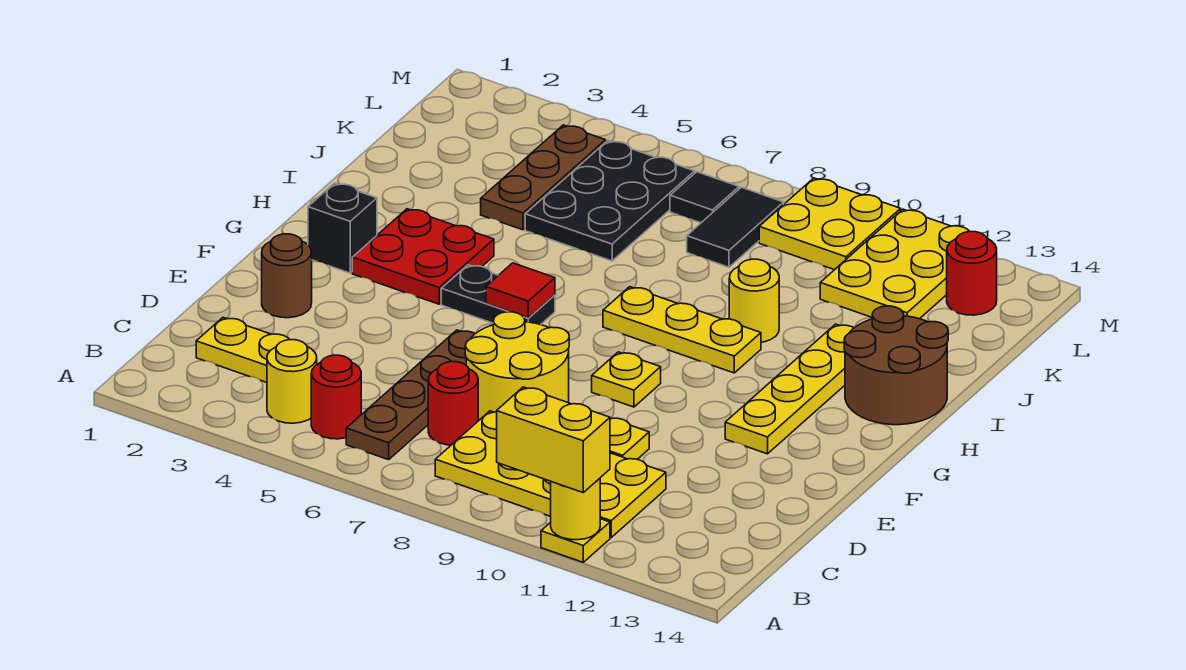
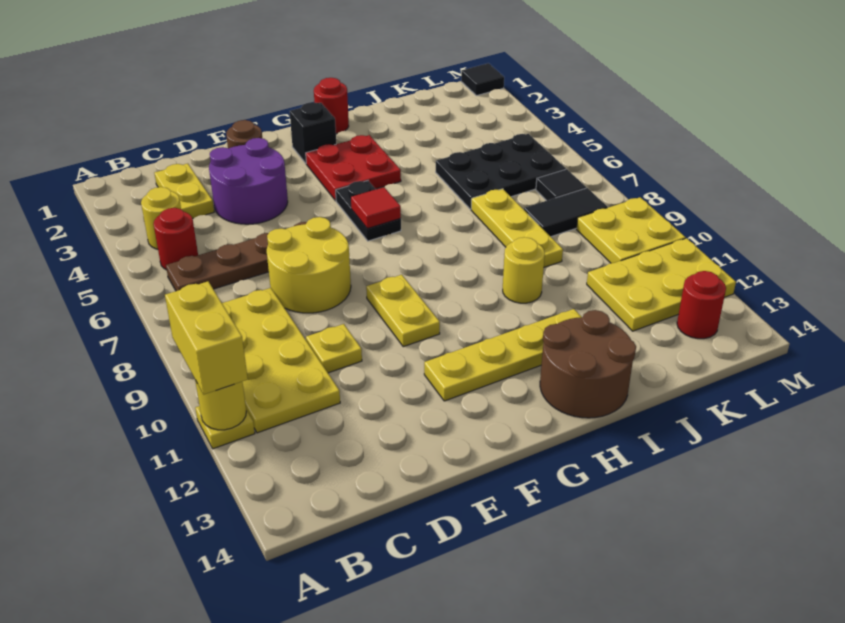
red round brick C7 level 1 -> red round brick H1 level 1
none -> purple round brick D3:E4 level 1
yellow plate F9 level 1 -> yellow plate F9:F10 level 1
yellow plate H8:H10 level 1 -> yellow plate J7:J9 level 1
brown plate J4:L4 level 1 -> none
none -> black tile M1 level 1

